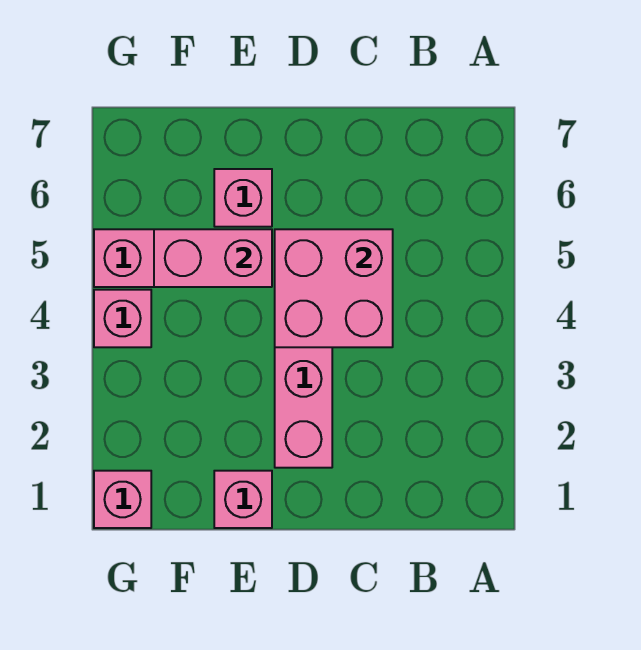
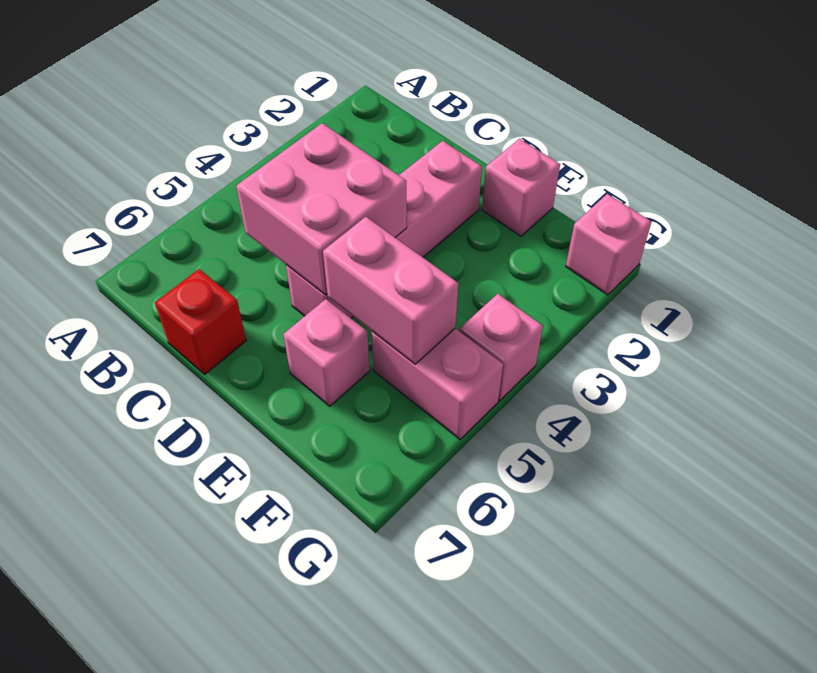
none -> red brick C7 level 1

